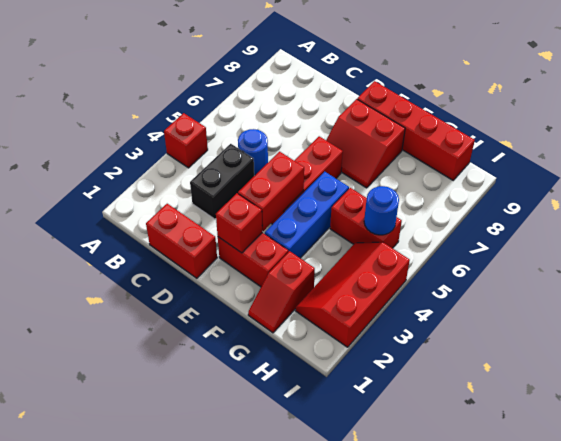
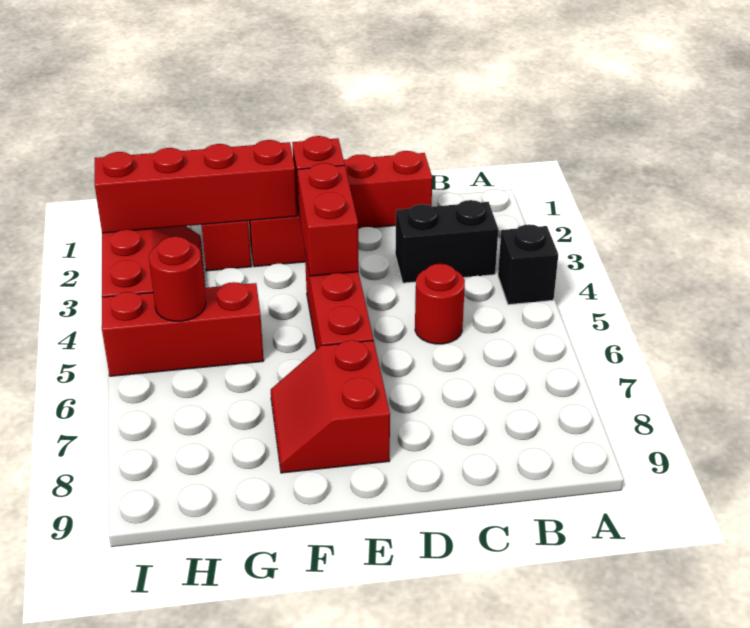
red brick A4 level 1 -> black brick A4 level 1
black brick C3:C4 level 1 -> black brick B3:C3 level 1
blue round brick C5 level 1 -> red round brick C5 level 1
red slope E7:F8 level 1 top 8 -> red slope E7:F8 level 1 top E
red brick E9:H9 level 1 -> red brick F2:I2 level 2
blue brick F3:F5 level 1 -> none
red brick G5:H5 level 1 -> red brick G5:I5 level 1
blue round brick H5 level 2 -> red round brick H5 level 2

